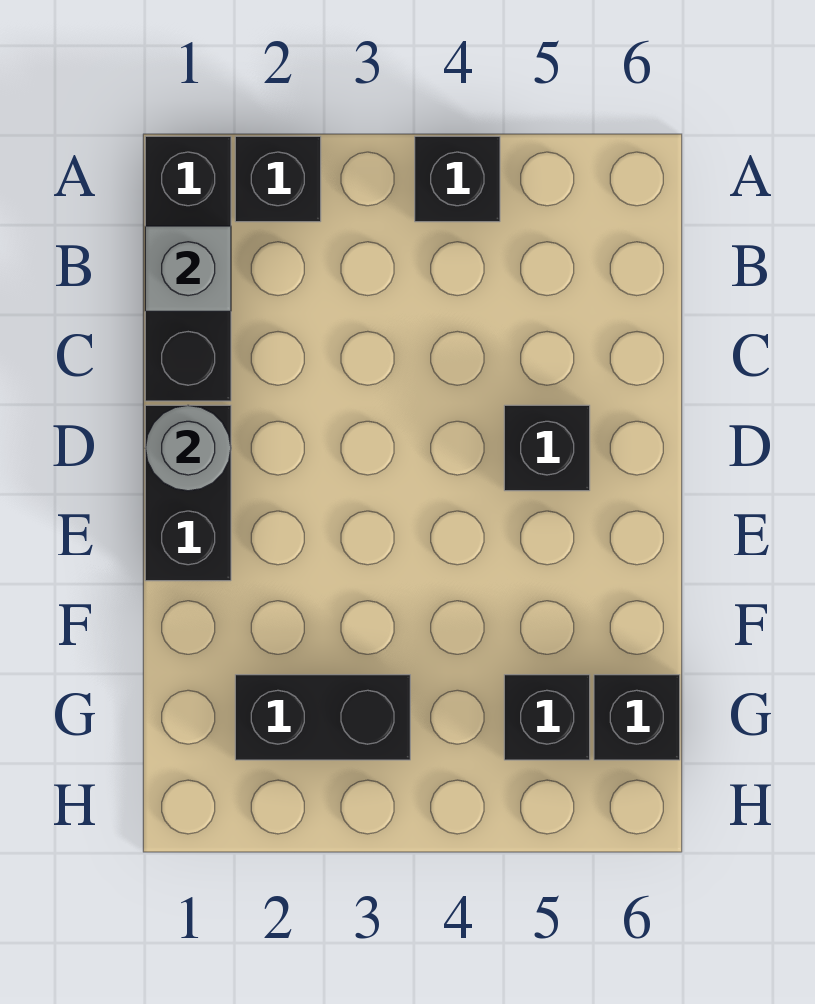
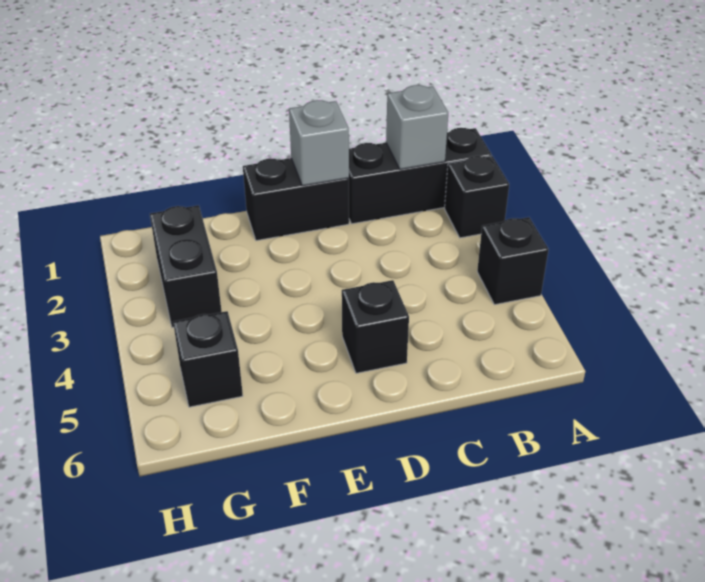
grey round brick D1 level 2 -> grey brick D1 level 2
black brick G6 level 1 -> none

